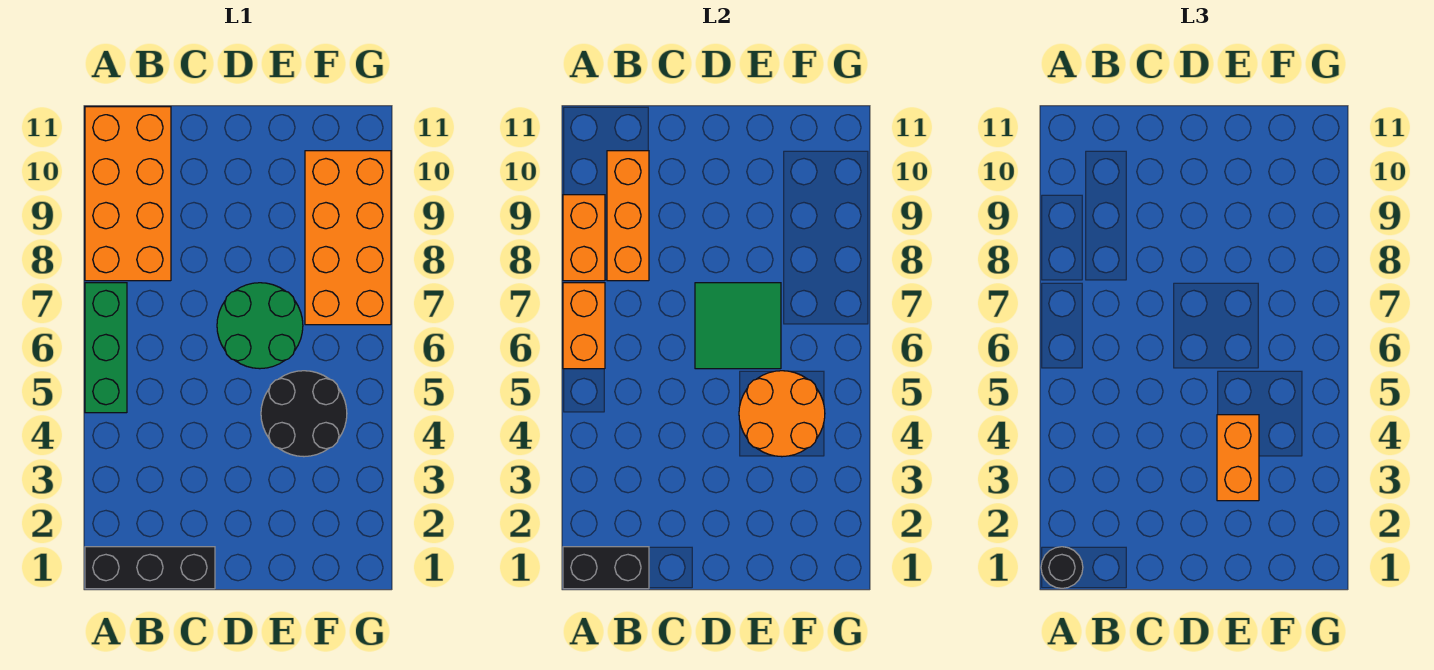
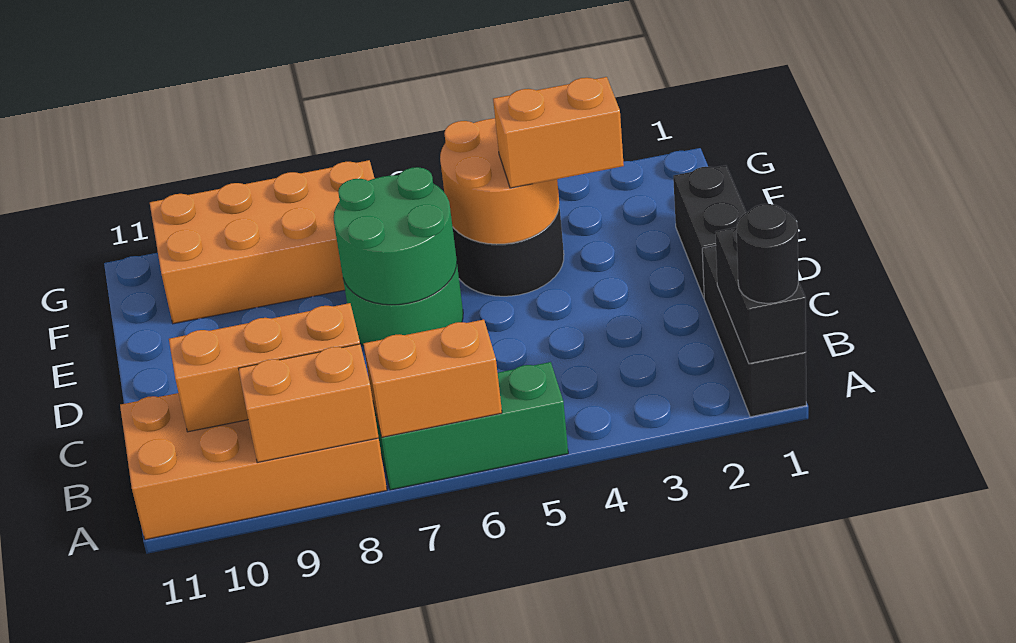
none -> black brick D1:E1 level 1
green tile D6:E7 level 2 -> green round brick D6:E7 level 2

